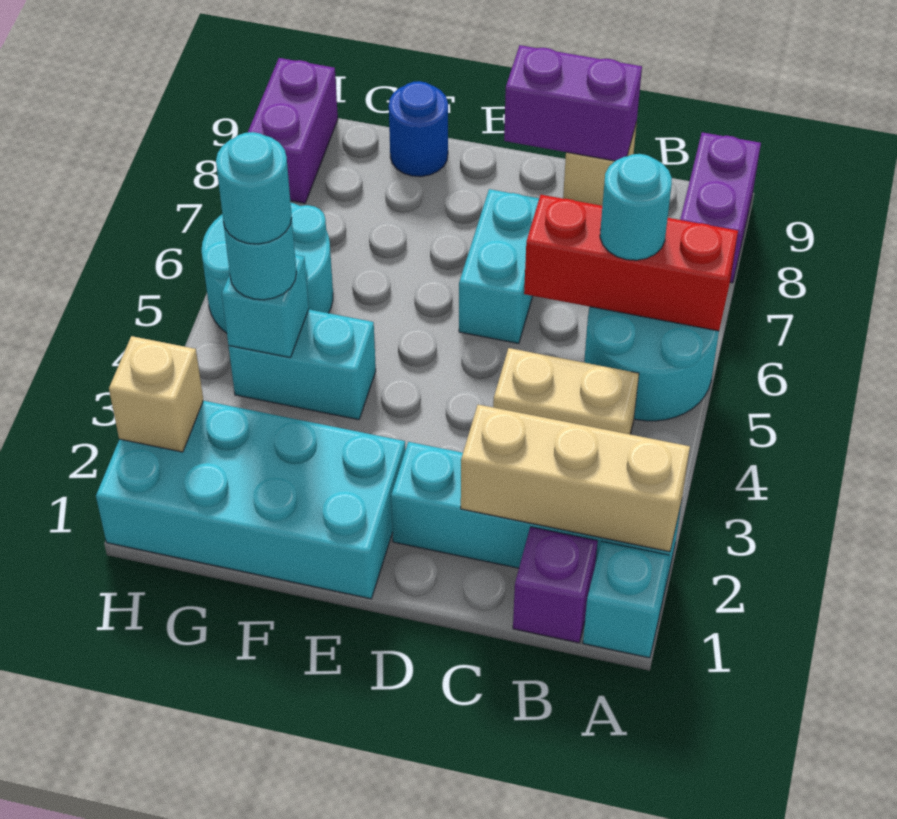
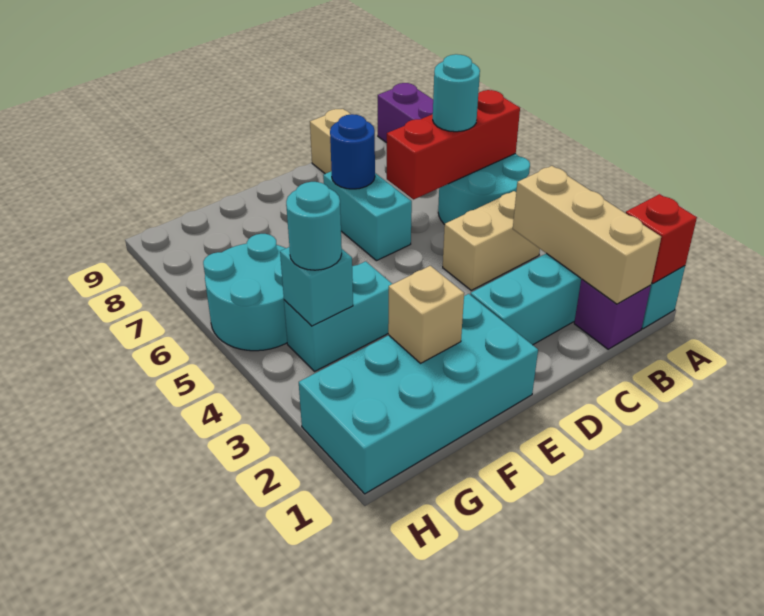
none -> red brick A1 level 2
tan brick A2:C2 level 2 -> tan brick B1:B3 level 2
purple brick C9:D9 level 2 -> none
blue round brick F9 level 1 -> blue round brick D7 level 2
cyan round brick G4 level 4 -> none
tan brick H2 level 2 -> tan brick F2 level 2
purple brick H8:H9 level 1 -> none

